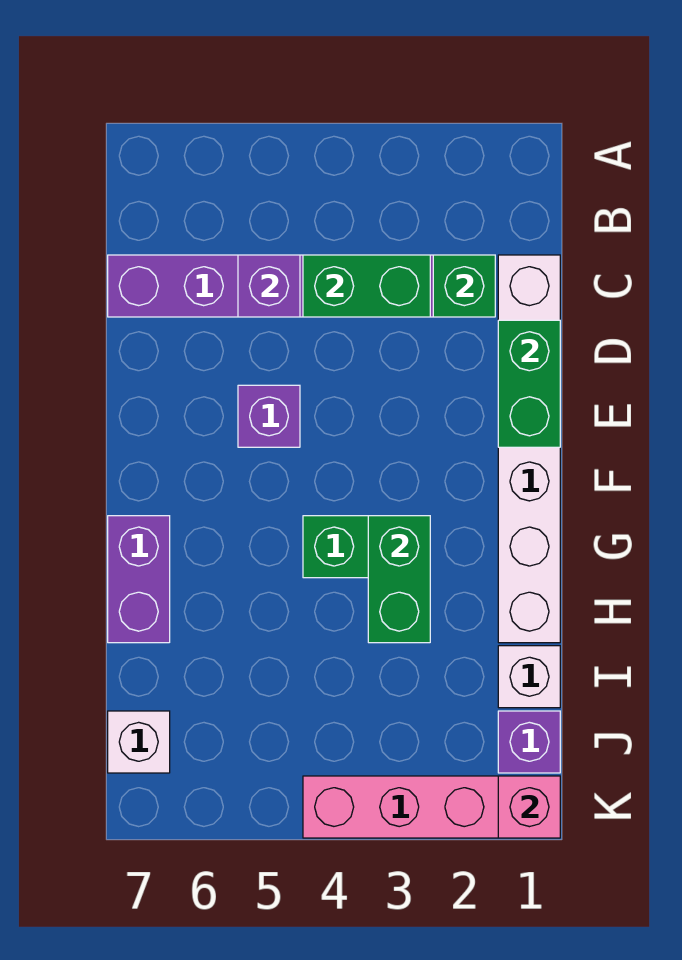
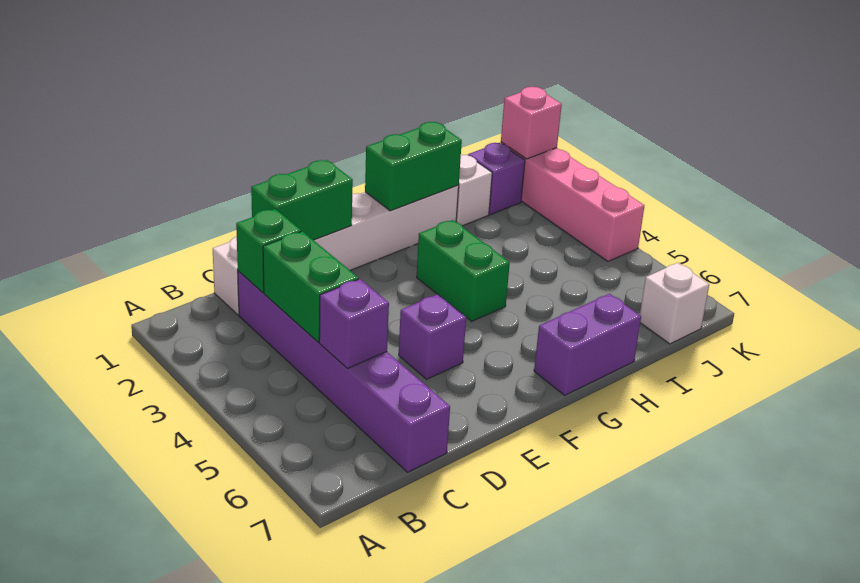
green brick G3:H3 level 2 -> green brick G1:H1 level 2

